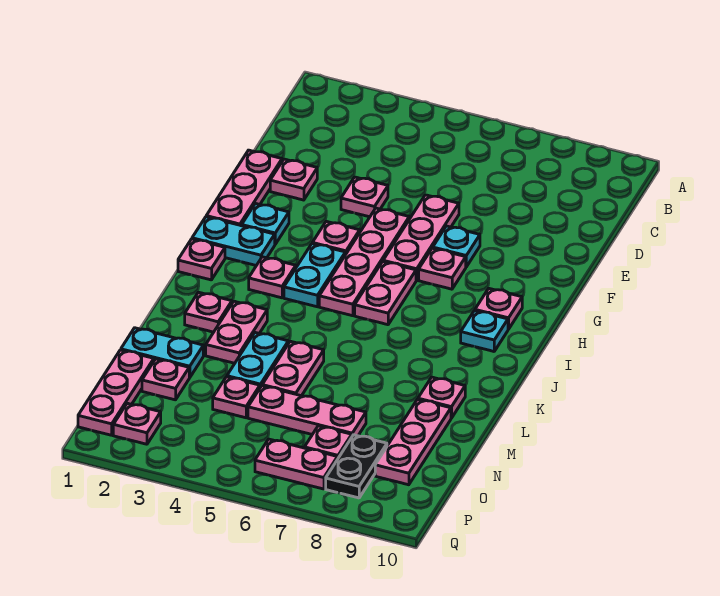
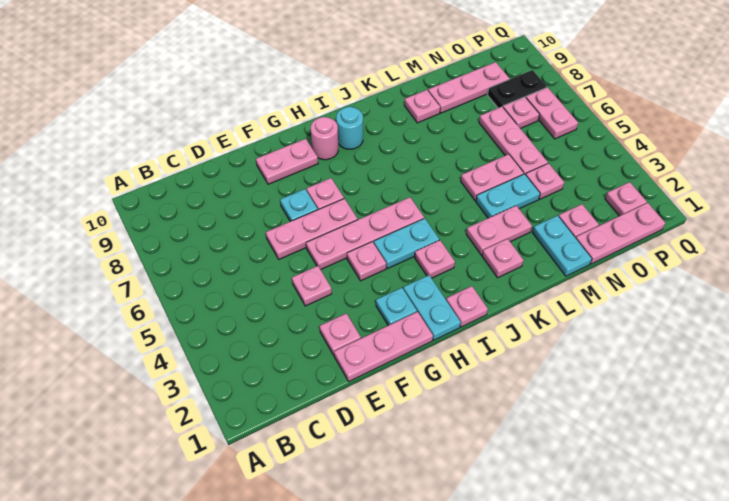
pink plate H6:I6 level 1 -> pink plate F9:G9 level 1
pink plate H9 level 1 -> pink round brick H9 level 1
cyan plate I9 level 1 -> cyan round brick I9 level 1

